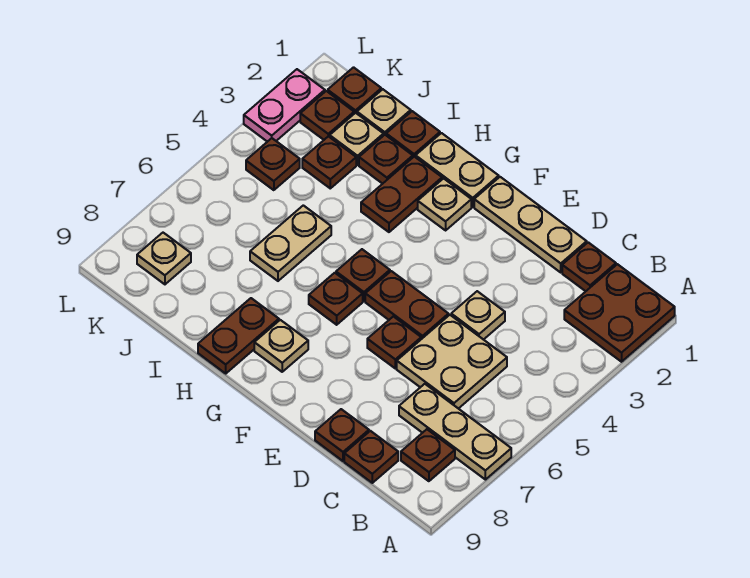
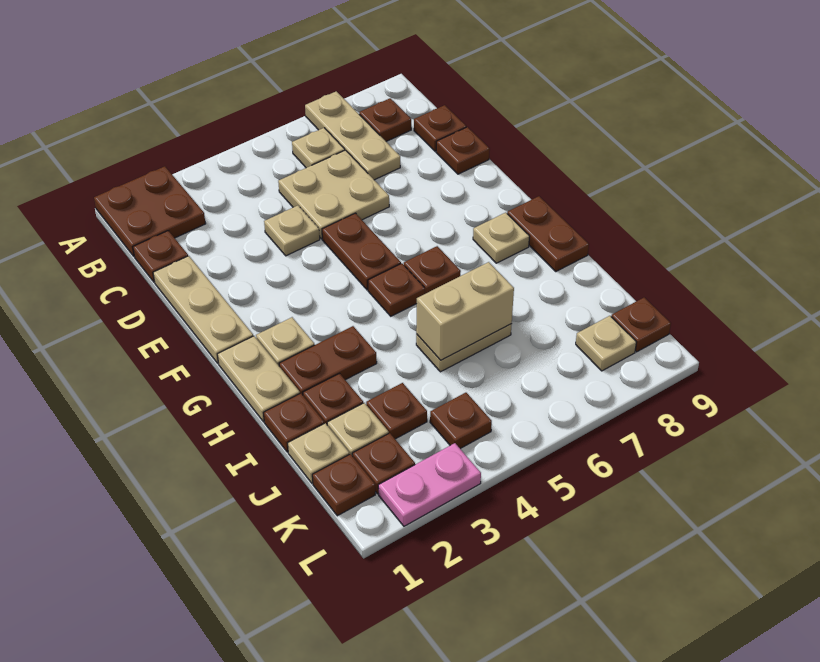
none -> tan plate B6 level 1
brown plate E6 level 1 -> brown plate K9 level 1
brown plate H8:H9 level 1 -> brown plate G9:H9 level 1
none -> tan brick I5:I6 level 2

